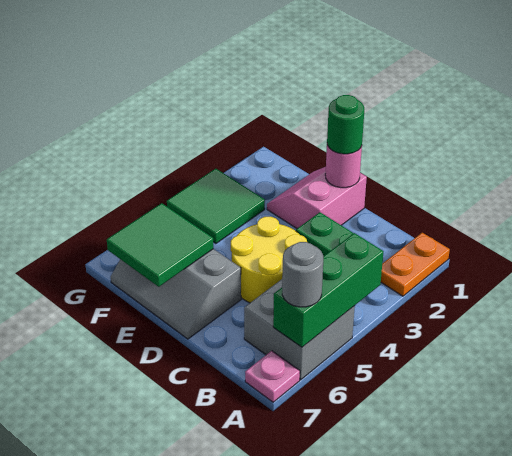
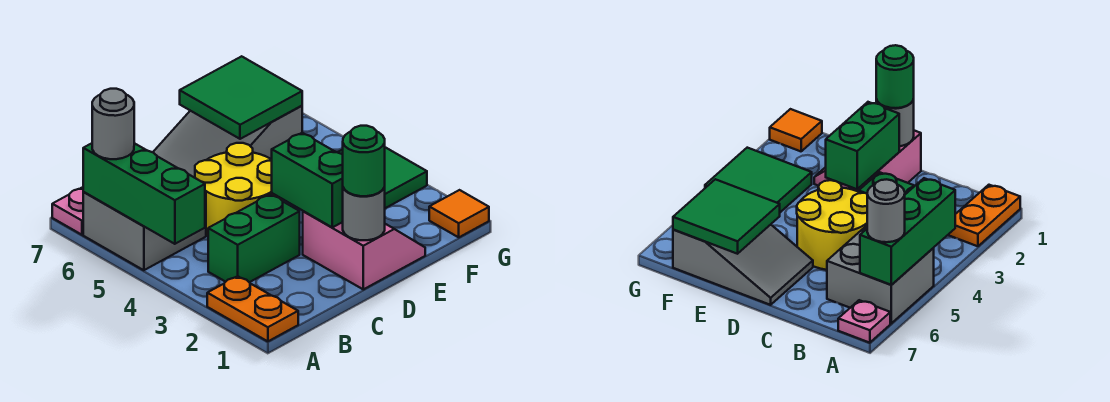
pink round brick D1 level 2 -> grey round brick D1 level 2
none -> green brick D2:D3 level 2
grey slope D6:F7 level 1 top 6 -> grey slope D6:F7 level 1 top F
none -> orange tile G1 level 1

